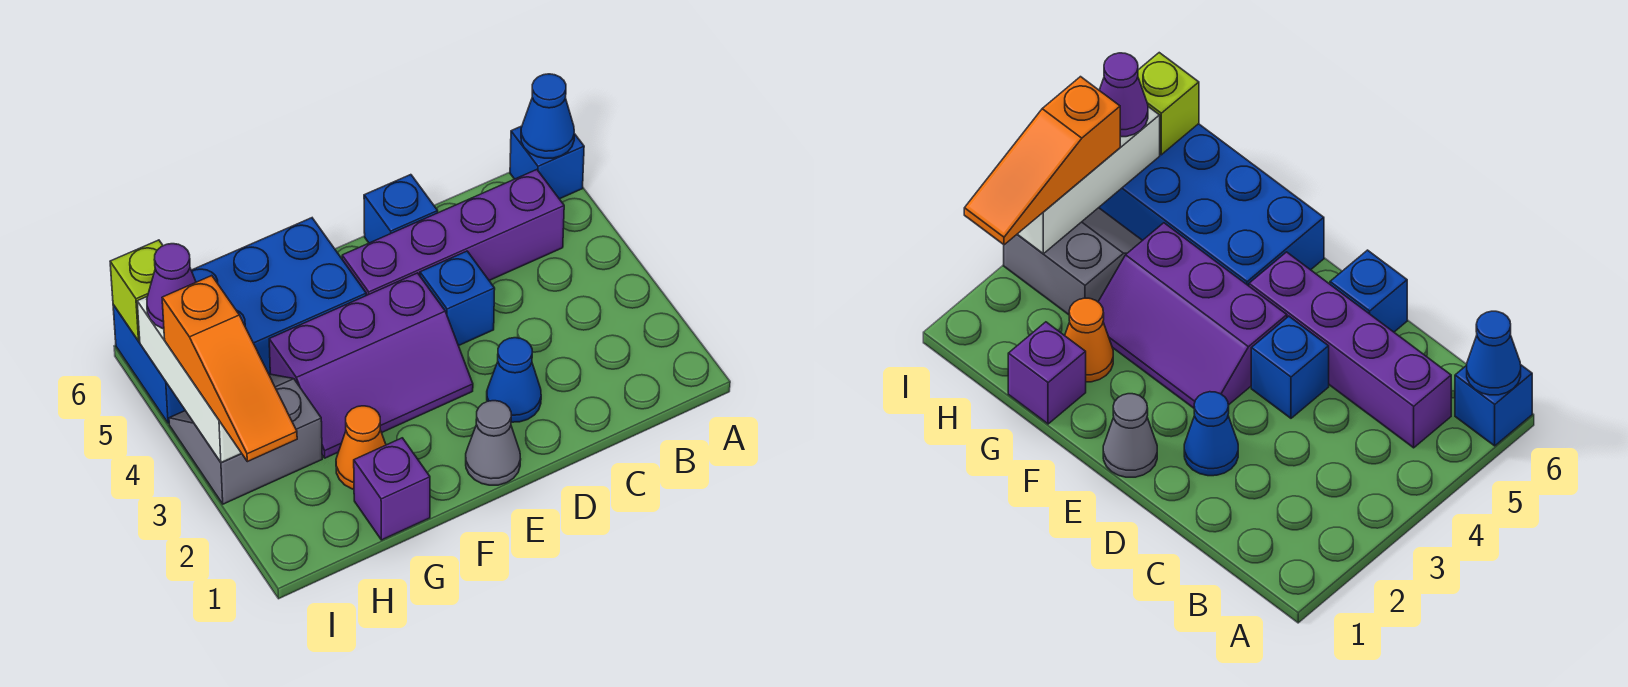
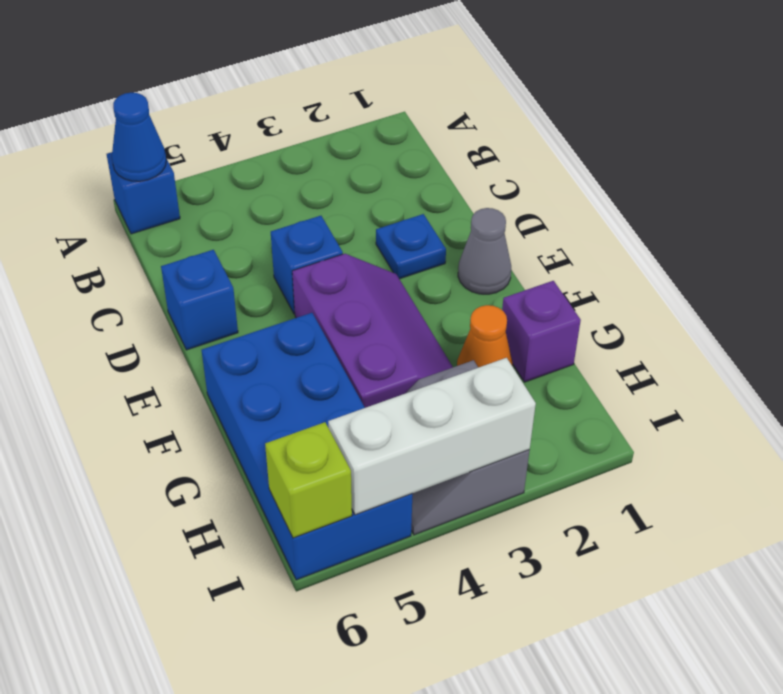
purple brick B5:E5 level 1 -> none
blue cone D2 level 1 -> blue plate D2 level 1
orange slope I2:I4 level 3 top 4 -> none
purple cone I5 level 3 -> none

